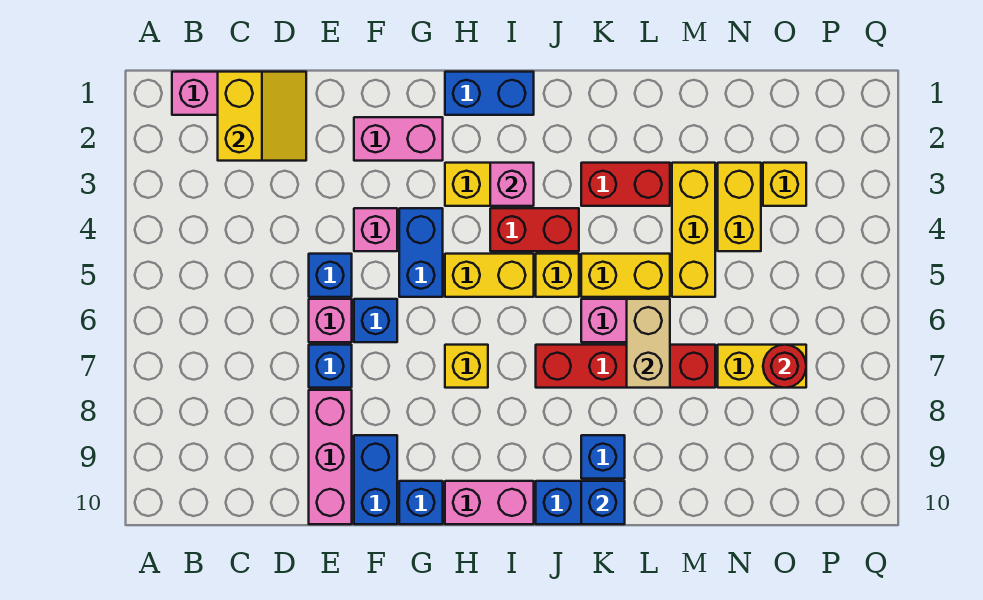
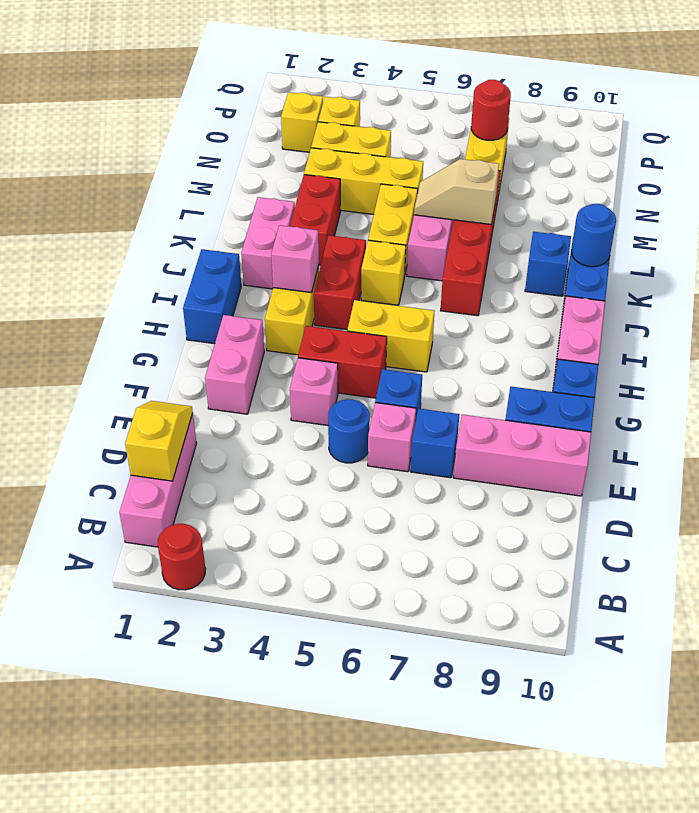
none -> red round brick A2 level 1
yellow slope C1:D2 level 2 top C -> yellow slope C1:D1 level 2 top C
blue brick E5 level 1 -> blue round brick E5 level 1
blue brick G4:G5 level 1 -> red brick G4:G5 level 1
yellow brick H5:I5 level 1 -> yellow brick H5:H6 level 1
yellow brick H7 level 1 -> yellow brick O2 level 1
none -> pink brick J2:K2 level 1
blue brick K10 level 2 -> blue round brick K10 level 2
tan brick L6:L7 level 2 -> tan slope L6:L7 level 2 top 7

